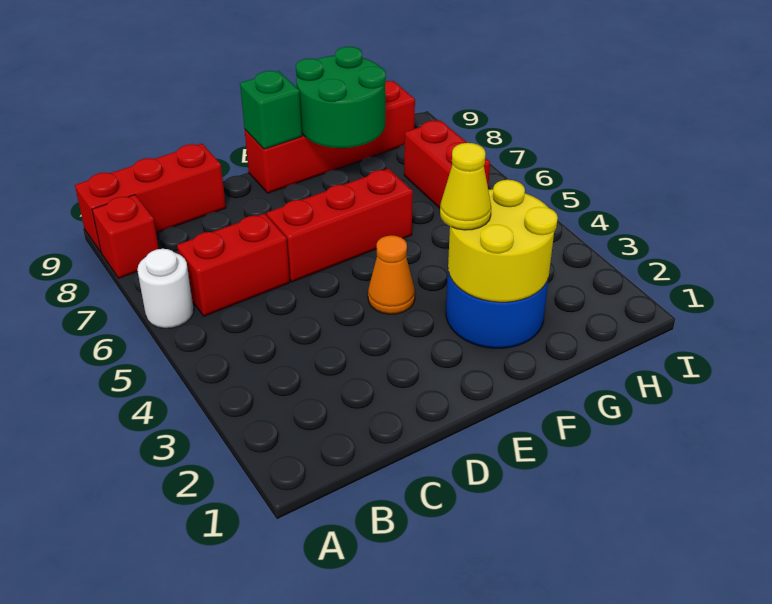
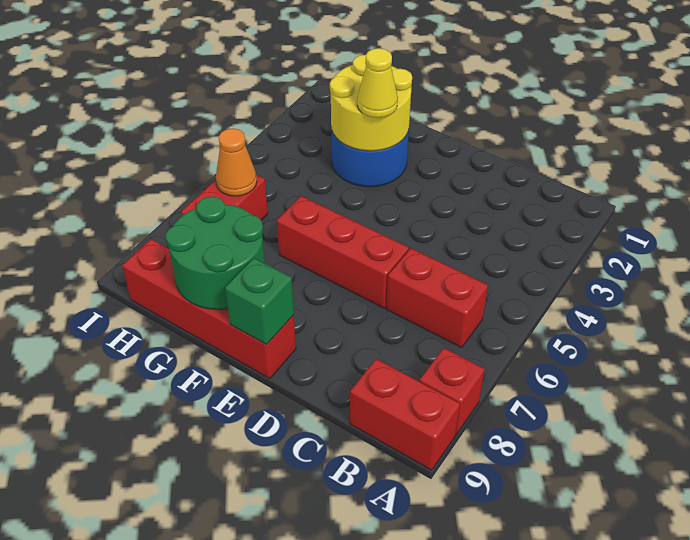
white round brick A6 level 1 -> none
red brick A9:C9 level 1 -> red brick A9:B9 level 1
orange cone E4 level 1 -> orange cone H6 level 2

